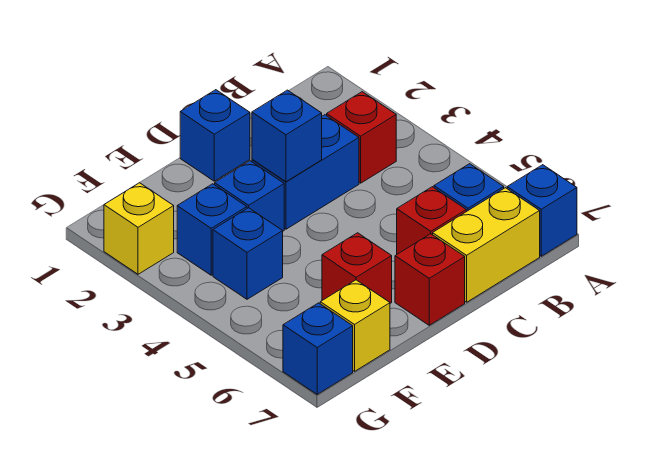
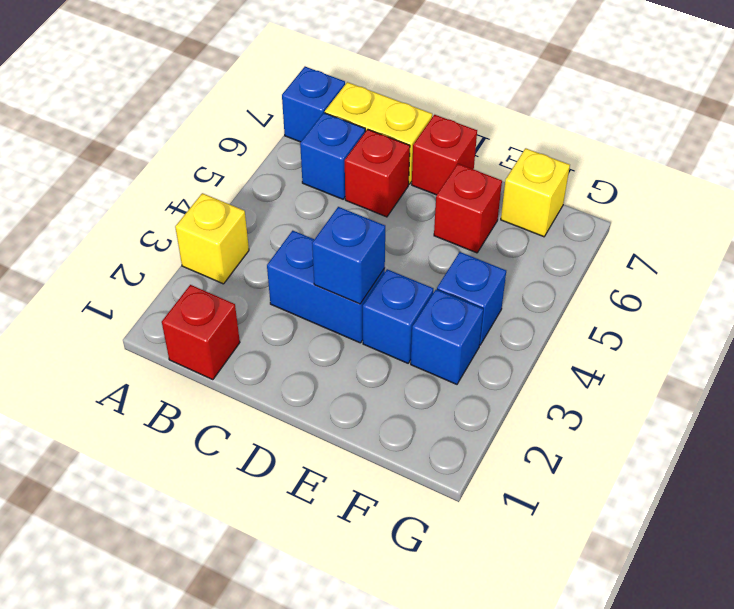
red brick B3 level 1 -> red brick B1 level 1
blue brick D1 level 1 -> none
yellow brick G2 level 1 -> yellow brick A3 level 1
blue brick G7 level 1 -> none

